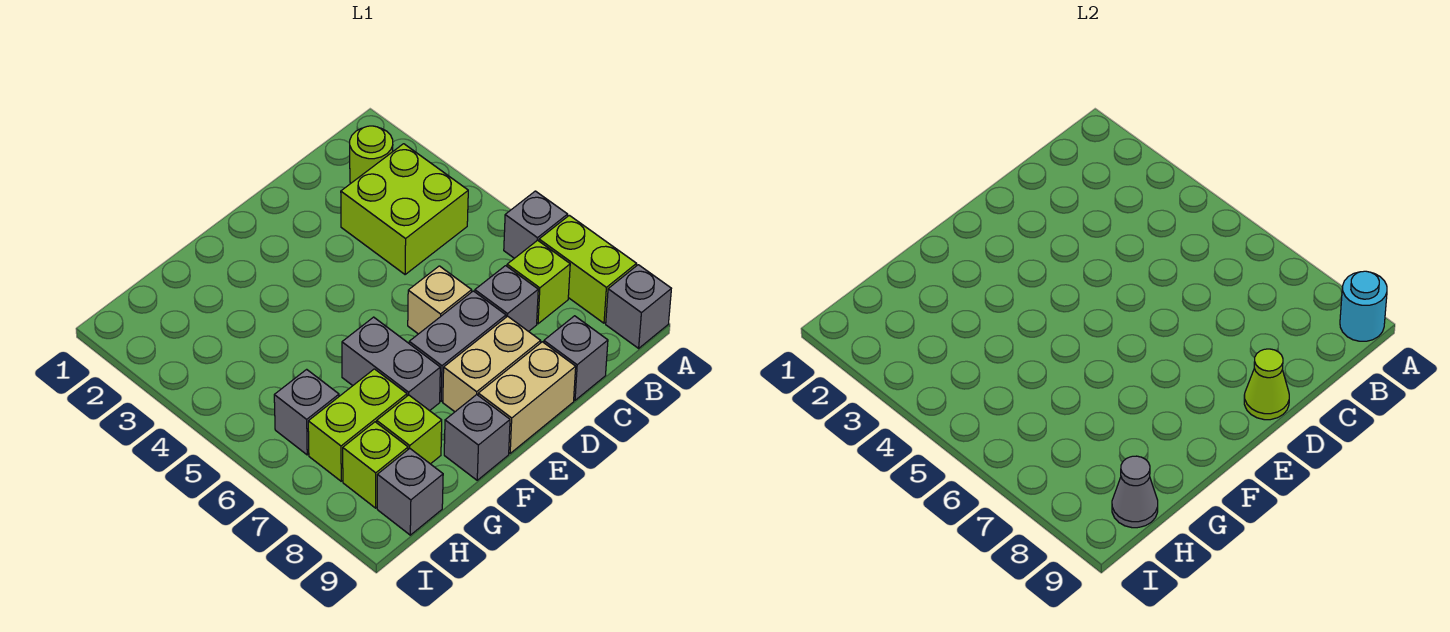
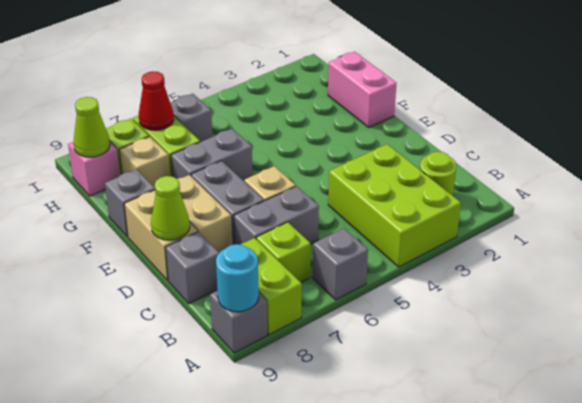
lime brick A7:A8 level 1 -> lime brick A8:B8 level 1
lime brick B3:C4 level 1 -> lime brick A3:C4 level 1
grey brick C7 level 1 -> grey brick C6:C7 level 1
none -> pink brick F1:G1 level 1
lime brick G8 level 1 -> tan brick G8 level 1
none -> red cone H7 level 2
grey brick H9 level 1 -> pink brick H9 level 1
grey cone H9 level 2 -> lime cone H9 level 2

